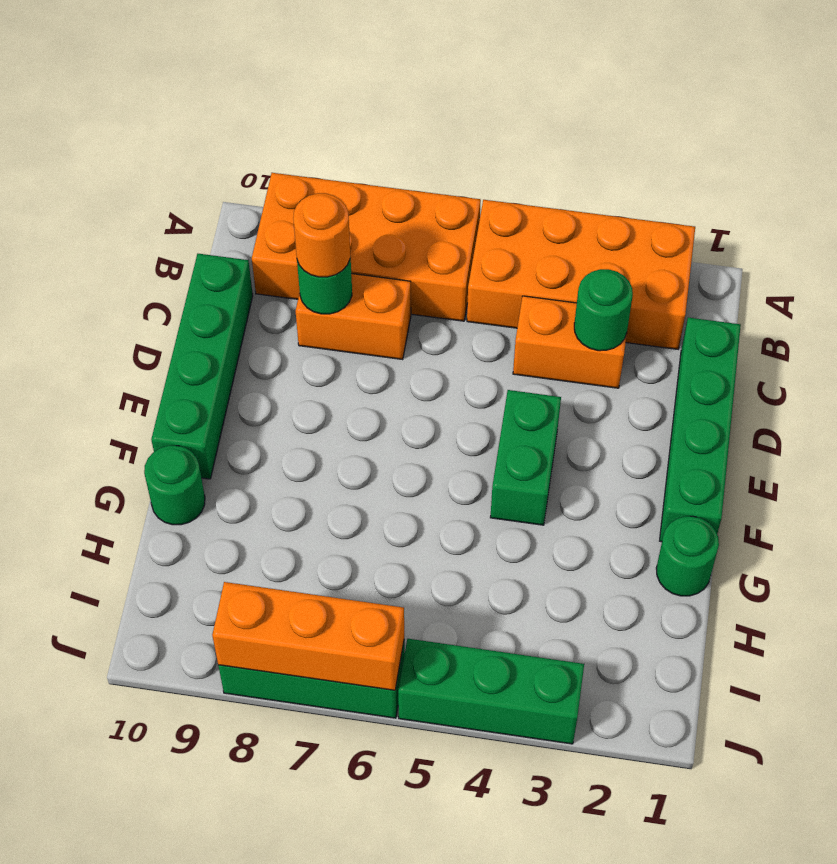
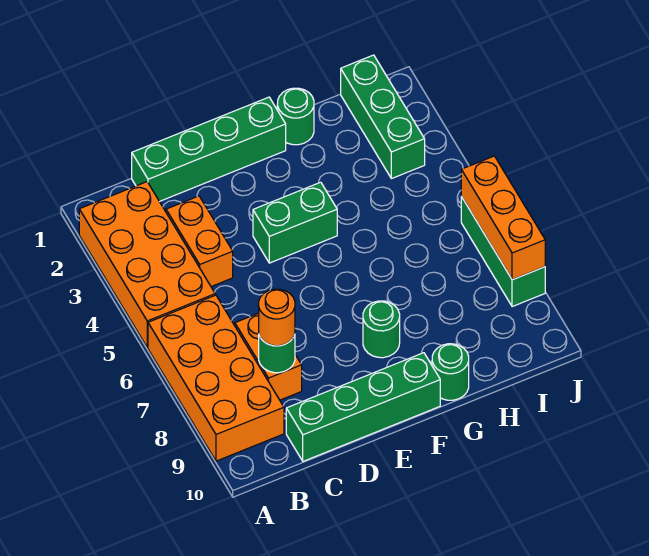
green round brick C3 level 2 -> green round brick F8 level 1
green brick J3:J5 level 1 -> green brick I1:I3 level 1

